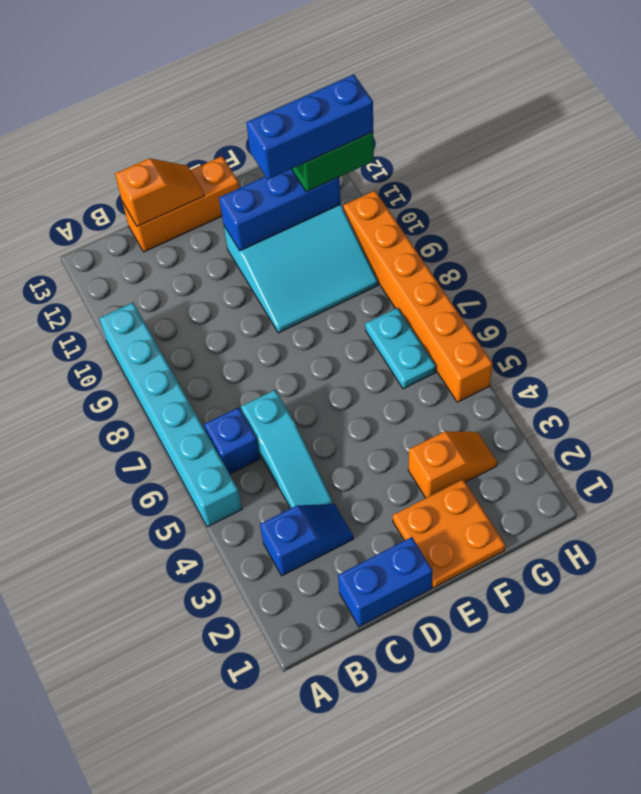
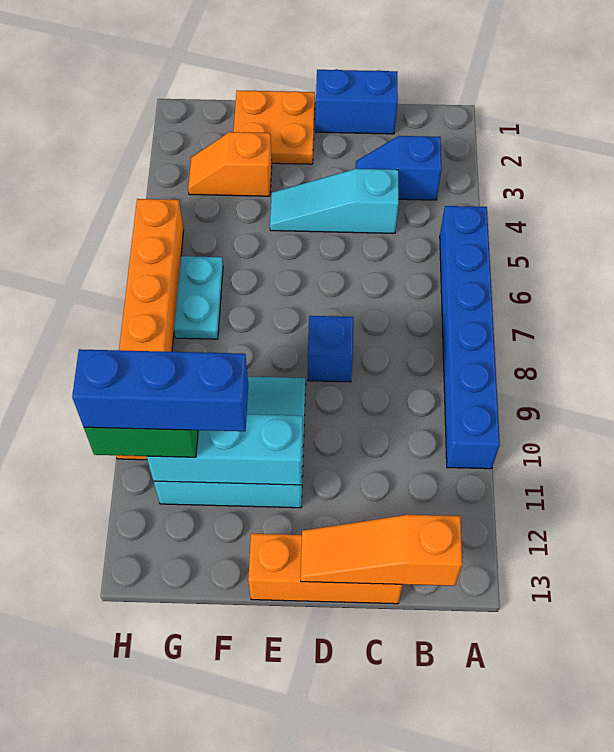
cyan brick A5:A10 level 1 -> blue brick A5:A10 level 1
blue brick B6 level 1 -> blue brick D8 level 1
cyan slope C4:C6 level 1 top 6 -> cyan slope C4:E4 level 1 top C
orange slope C13:D13 level 2 top C -> orange slope B13:D13 level 2 top B
blue brick E11:G11 level 2 -> cyan brick E11:G11 level 2

